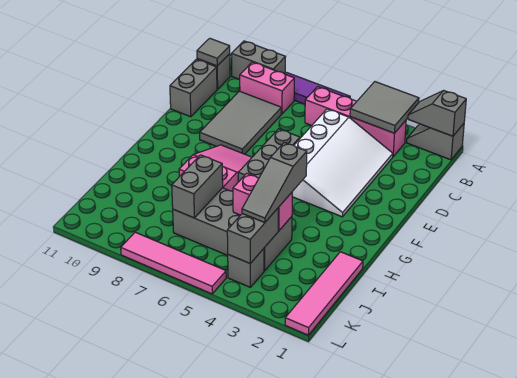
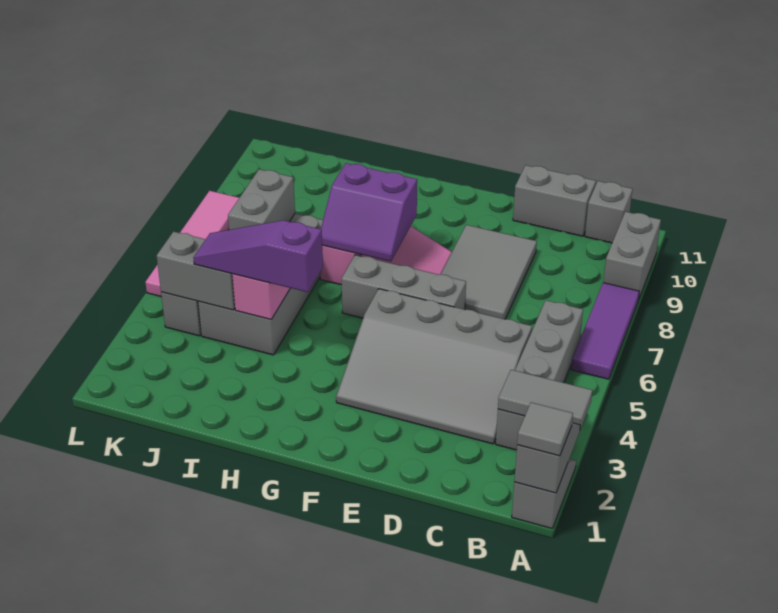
grey tile A3:B4 level 2 -> grey tile A3:B3 level 2
pink brick B3:B6 level 1 -> grey brick B3:B6 level 1
pink brick B8:B9 level 1 -> none
grey tile B11 level 2 -> grey tile A1 level 3
white slope C3:F5 level 1 top 5 -> grey slope C3:F5 level 1 top 5
grey tile C8:E9 level 1 -> grey tile D7:E9 level 1
none -> purple slope G7:H8 level 2 top 8
grey slope H4:J4 level 3 top H -> purple slope H4:J4 level 3 top H
pink tile I1:L1 level 1 -> none
grey brick I7:J7 level 2 -> grey brick J6:J7 level 2

